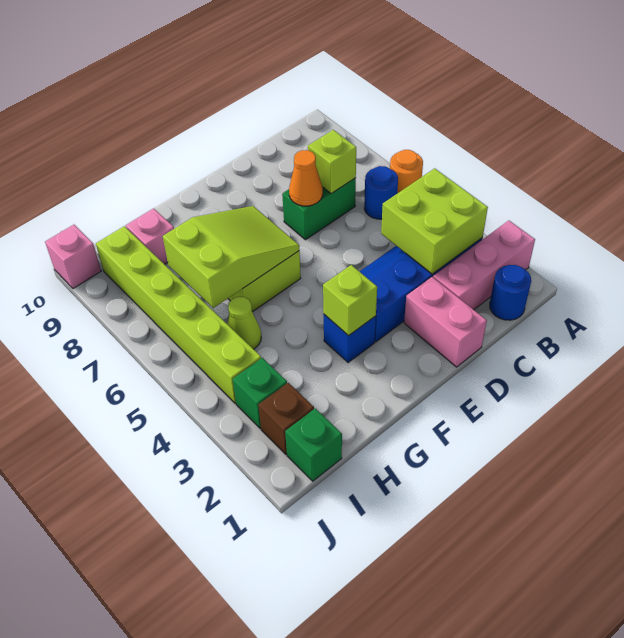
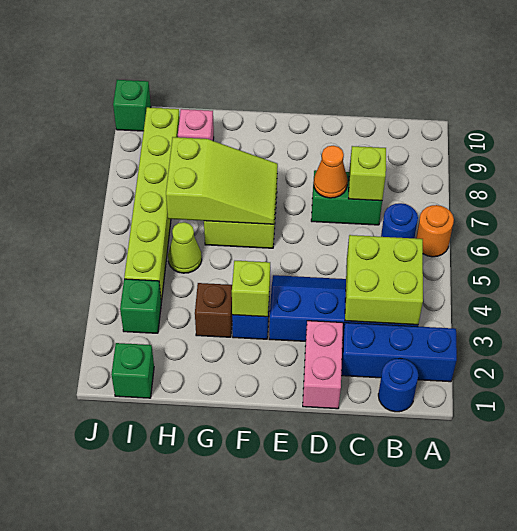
pink brick A2:C2 level 1 -> blue brick A2:C2 level 1
brown brick I2 level 1 -> brown brick G3 level 1
pink brick J10 level 1 -> green brick J10 level 1

